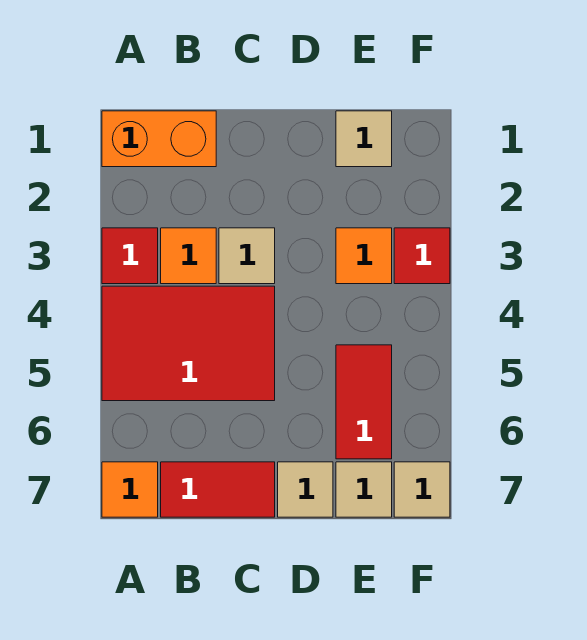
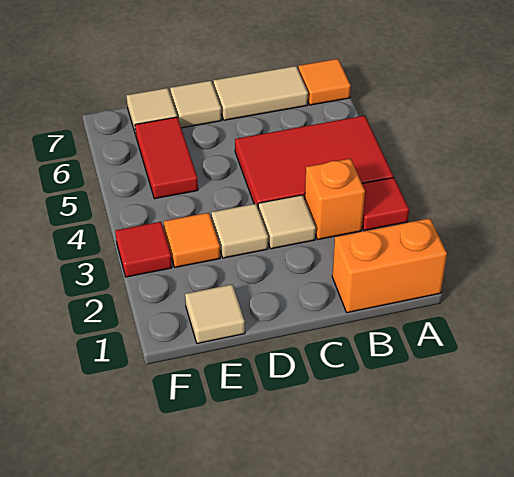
orange tile B3 level 1 -> orange brick B3 level 1
red tile B7:C7 level 1 -> tan tile B7:C7 level 1
tan tile F7 level 1 -> tan tile D3 level 1

